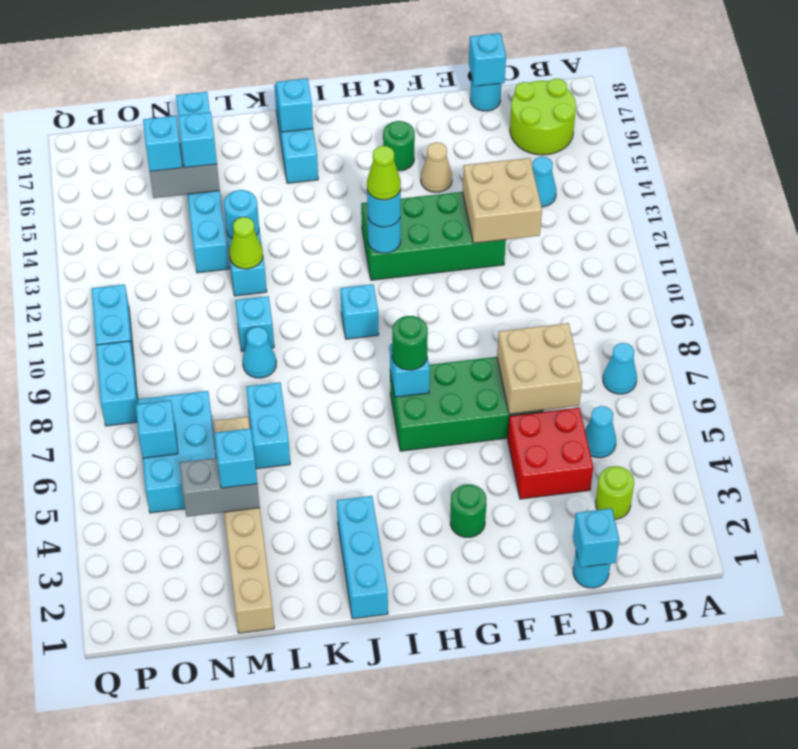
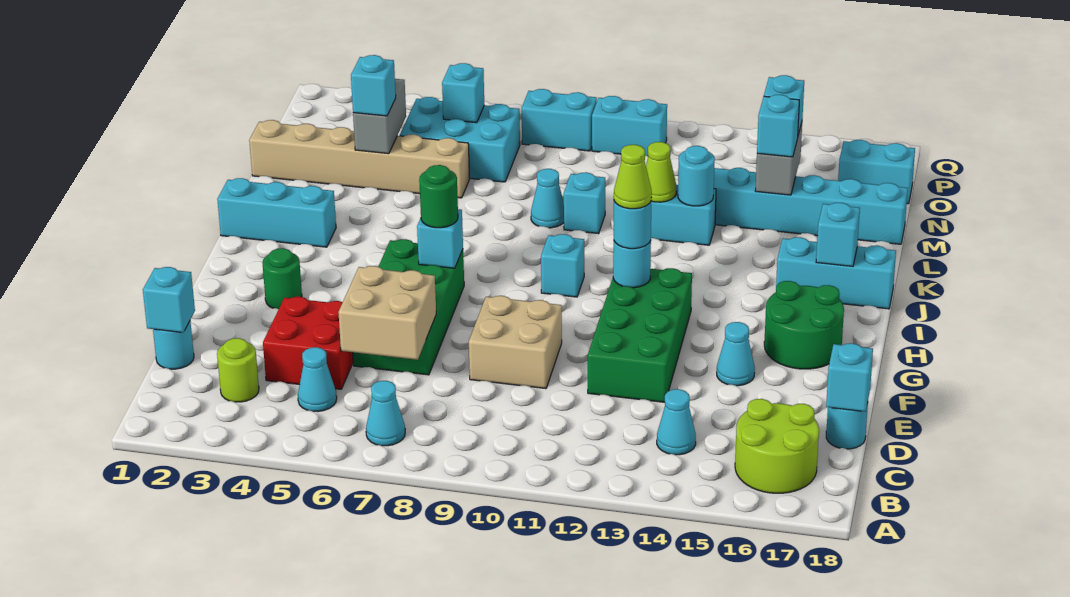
tan brick D12:E13 level 2 -> tan brick E9:F10 level 1
tan cone F15 level 1 -> cyan cone F15 level 1
green round brick G16 level 1 -> green round brick G16:H17 level 1
cyan brick L6:L7 level 1 -> cyan brick O17:O18 level 1

